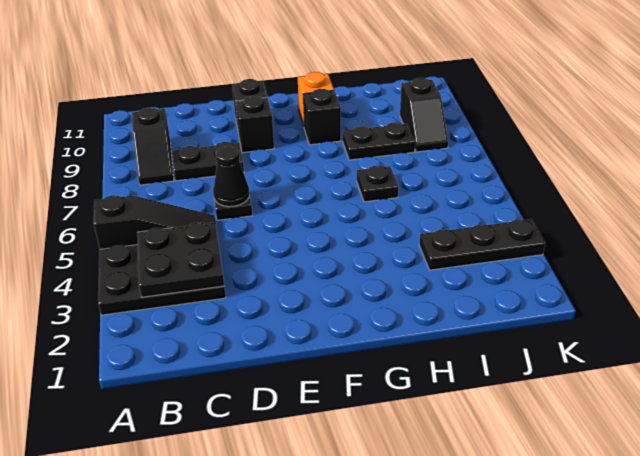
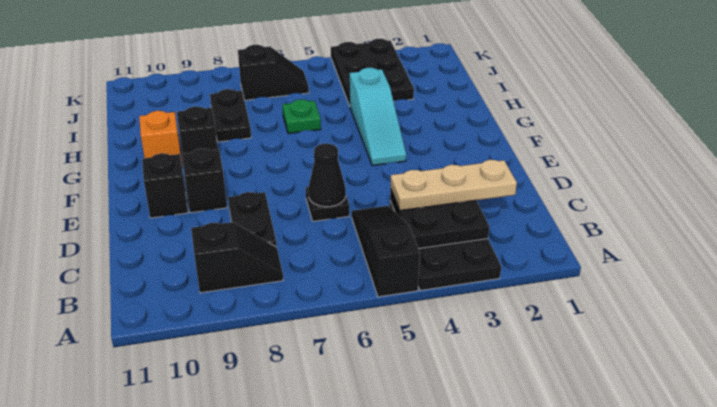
none -> tan plate C2:C4 level 3
none -> cyan slope F4:H4 level 1 top H
black plate H6 level 1 -> green plate H6 level 1
black plate I3:K3 level 1 -> black plate I3:K4 level 1
black slope J8:J9 level 1 top 9 -> black slope J6:J7 level 1 top 7

